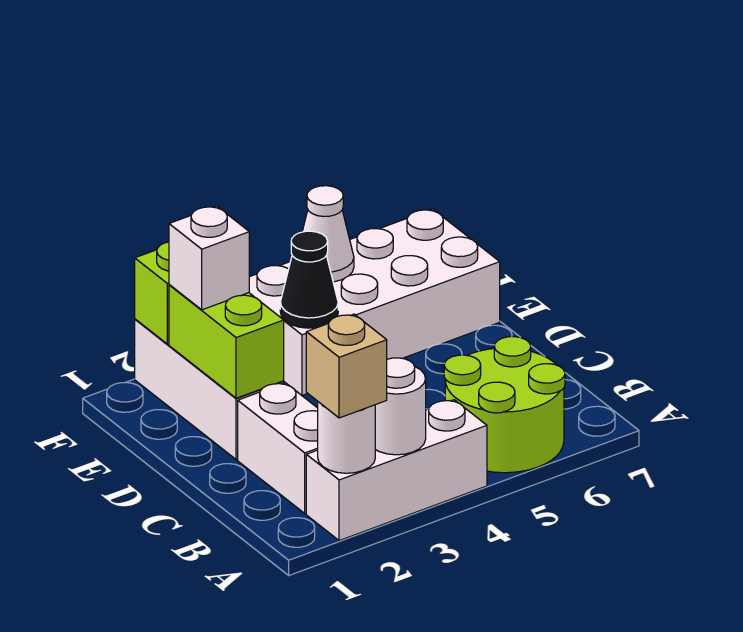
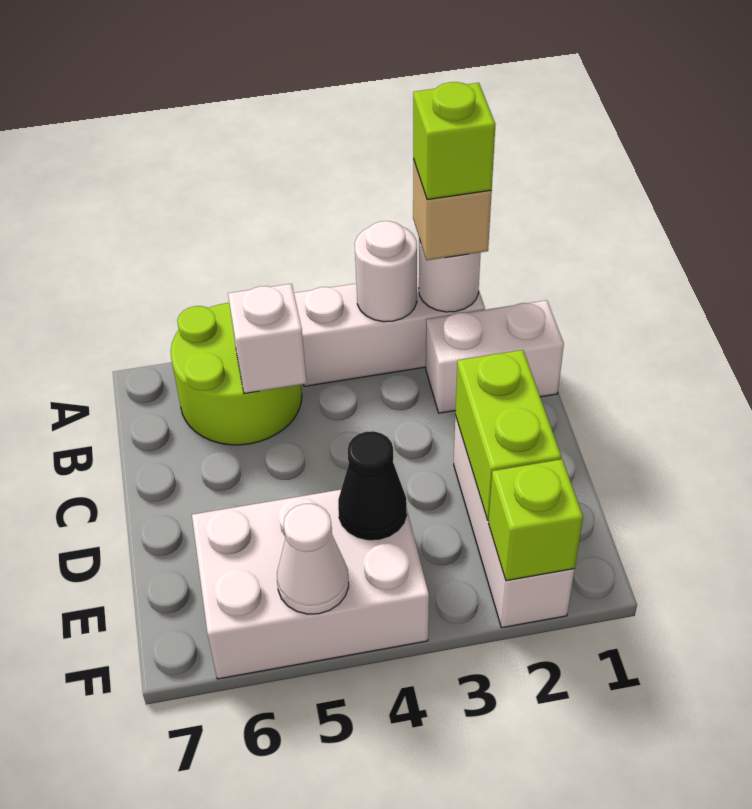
none -> lime brick A2 level 4
white brick B2:C2 level 1 -> white brick B1:B2 level 1
white brick E2 level 3 -> white brick B5 level 2
white brick E4:F7 level 1 -> white brick E4:F6 level 1

